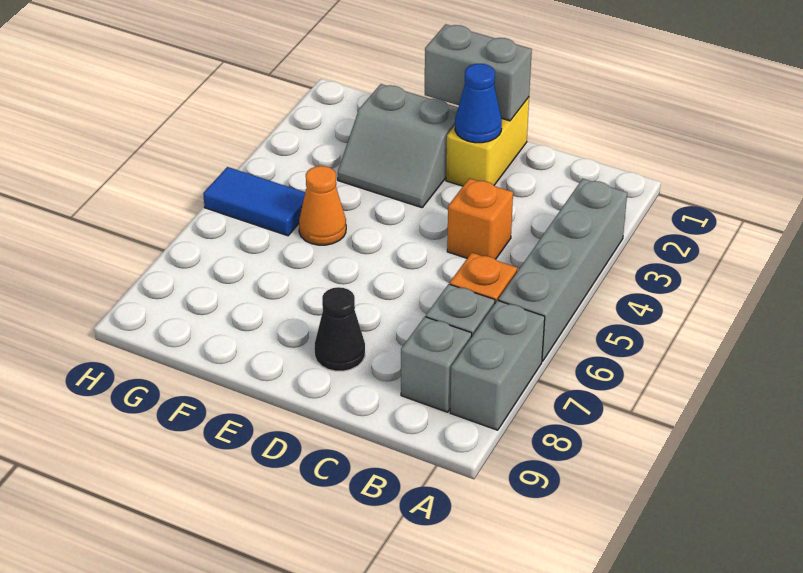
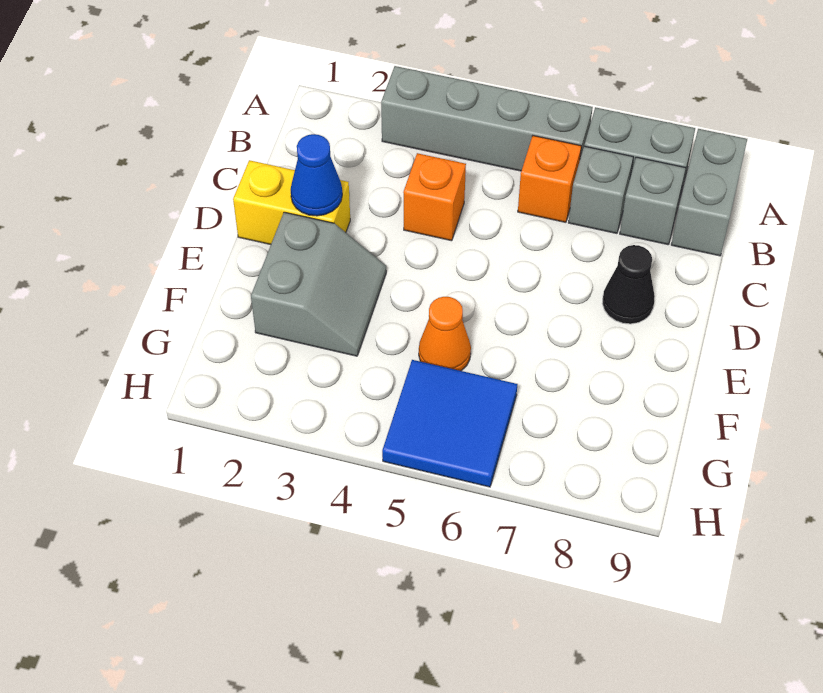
grey brick D1:E1 level 2 -> grey brick A9:B9 level 1
blue tile G5:H5 level 1 -> blue tile G5:H6 level 1

